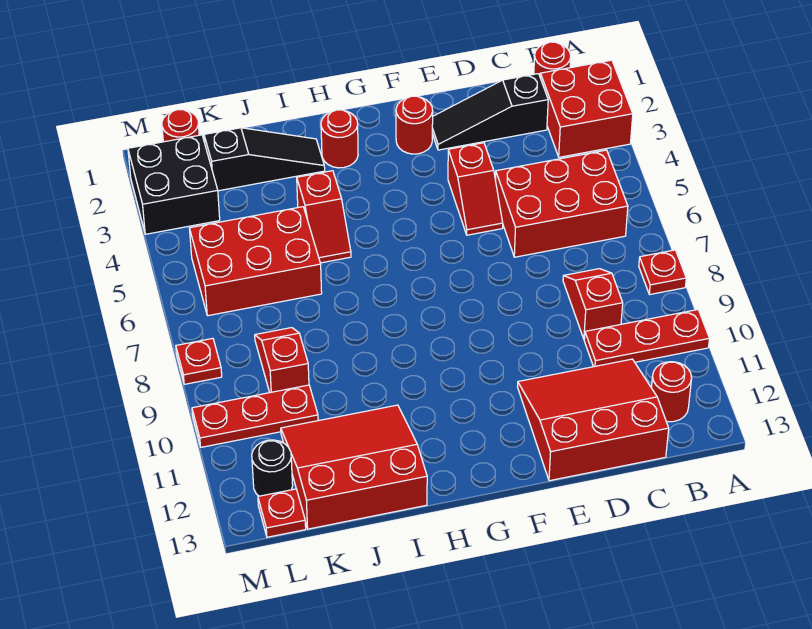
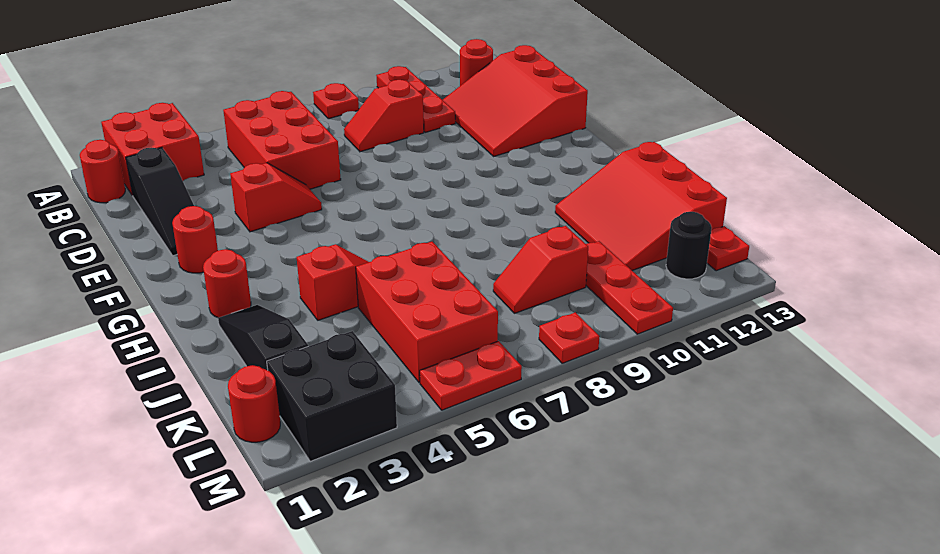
none -> red plate M5:M6 level 1

